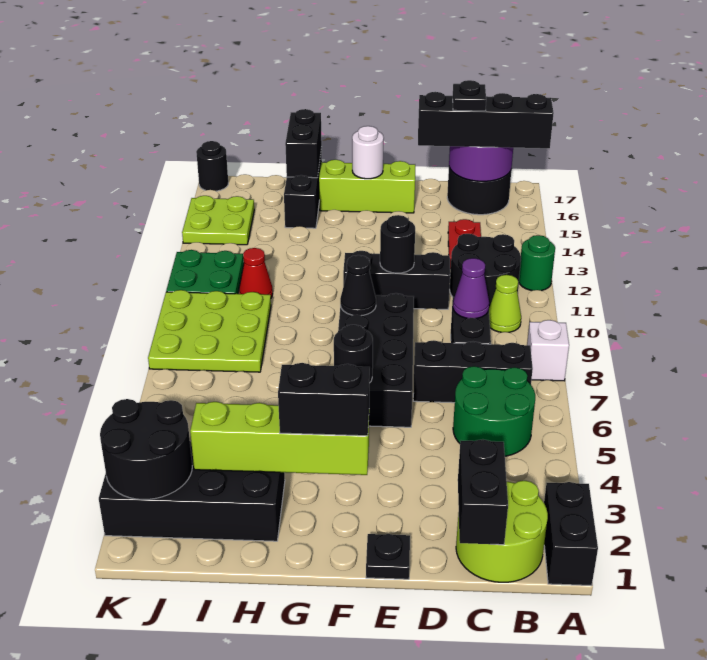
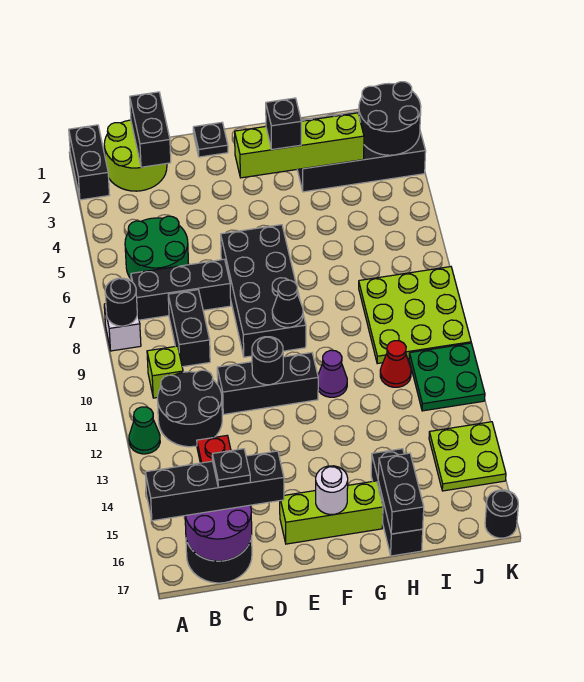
green round brick A12 level 1 -> green cone A12 level 1
lime cone B10 level 1 -> lime brick B10 level 1
purple cone C9 level 2 -> purple cone G11 level 1
black brick F3:G3 level 3 -> black brick G3 level 3
black round brick F6 level 2 -> black round brick A8 level 2

